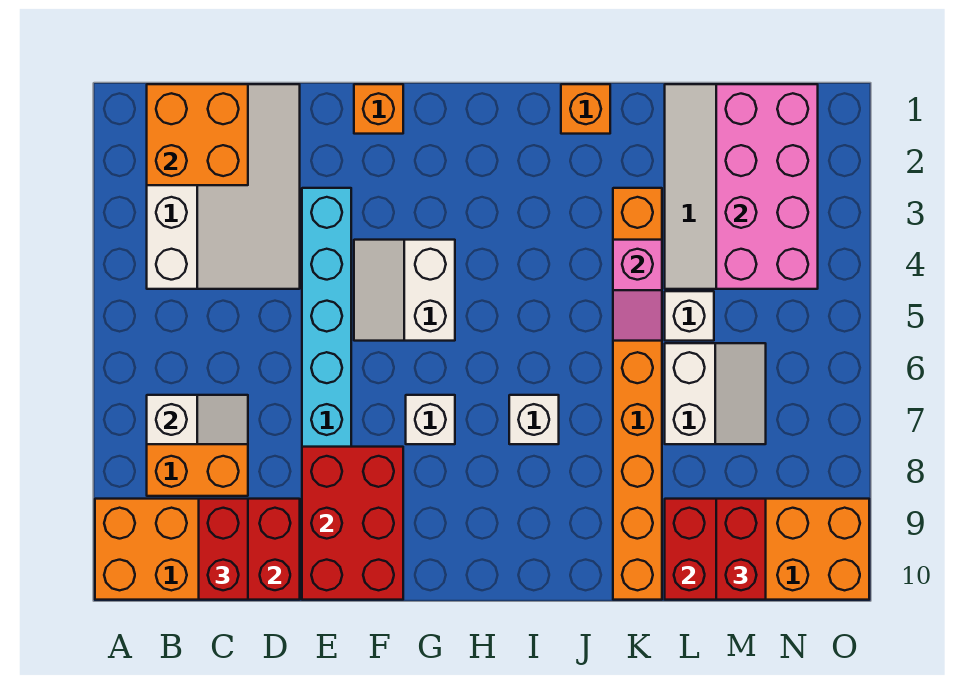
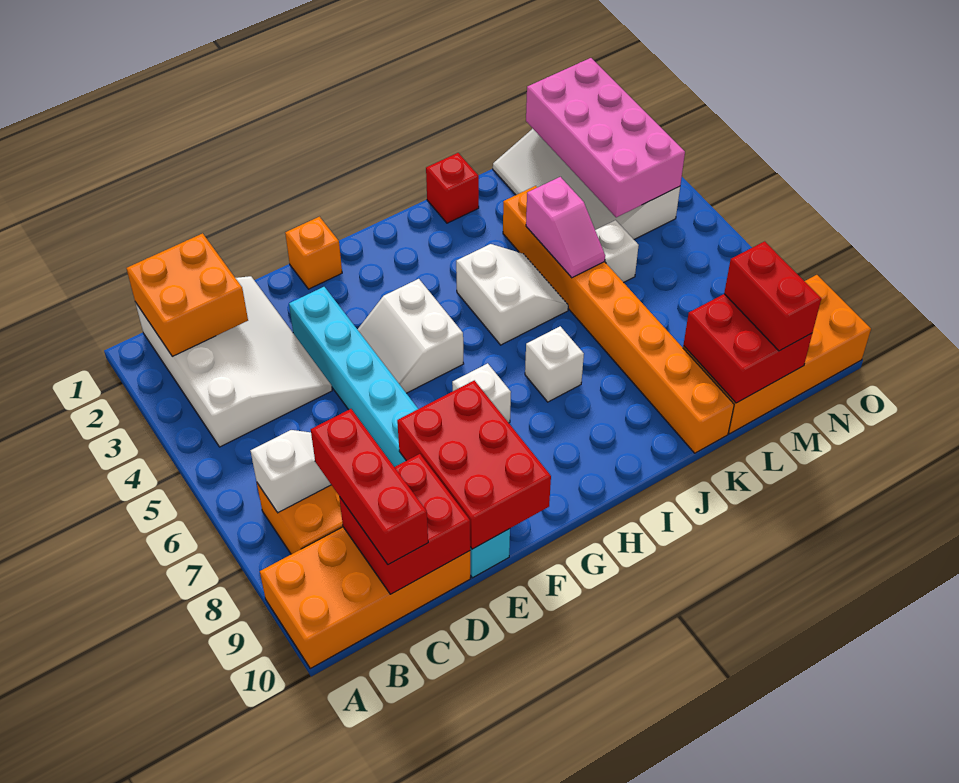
red brick C9:C10 level 3 -> red brick C8:C10 level 3
orange brick J1 level 1 -> red brick J1 level 1
white slope L6:M7 level 1 top L -> white slope I4:J5 level 1 top I

